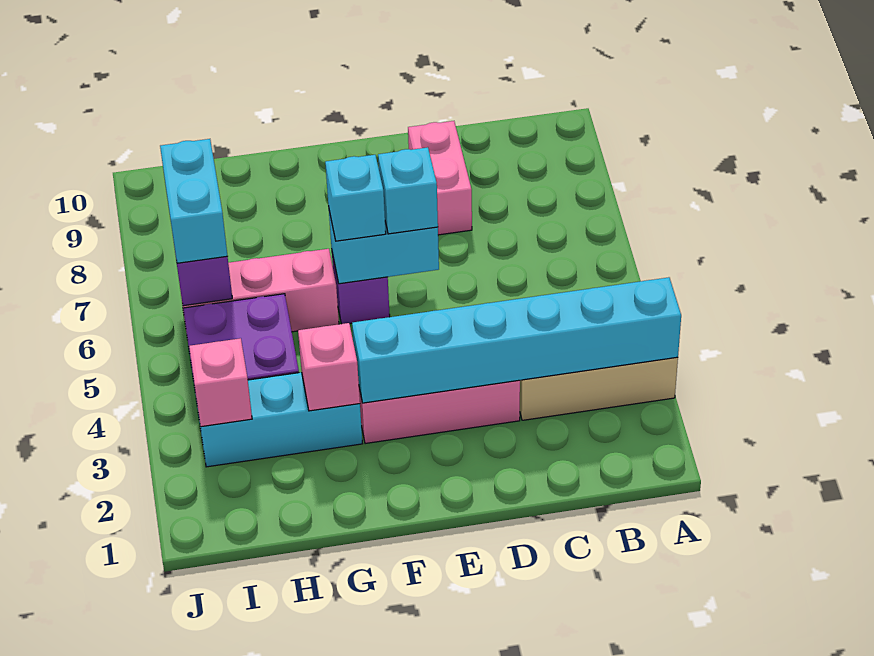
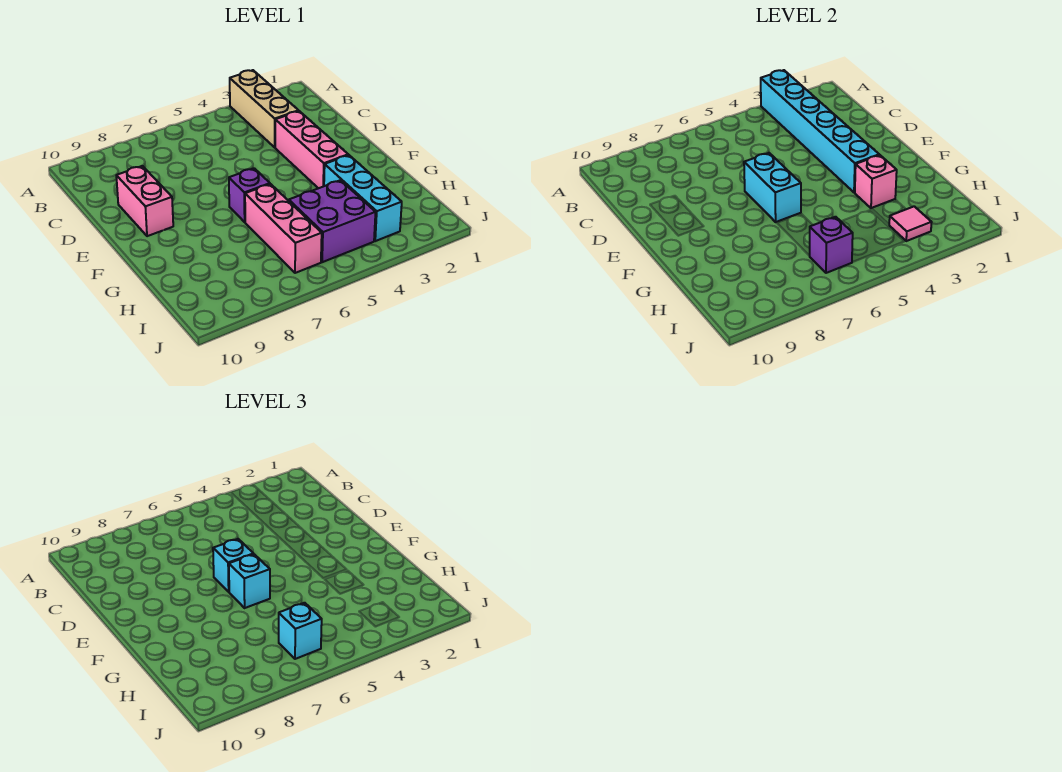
pink brick D8:D9 level 1 -> pink brick D9:E9 level 1
pink brick I3 level 2 -> pink tile I3 level 2
cyan brick I6:I7 level 3 -> cyan brick I6 level 3

